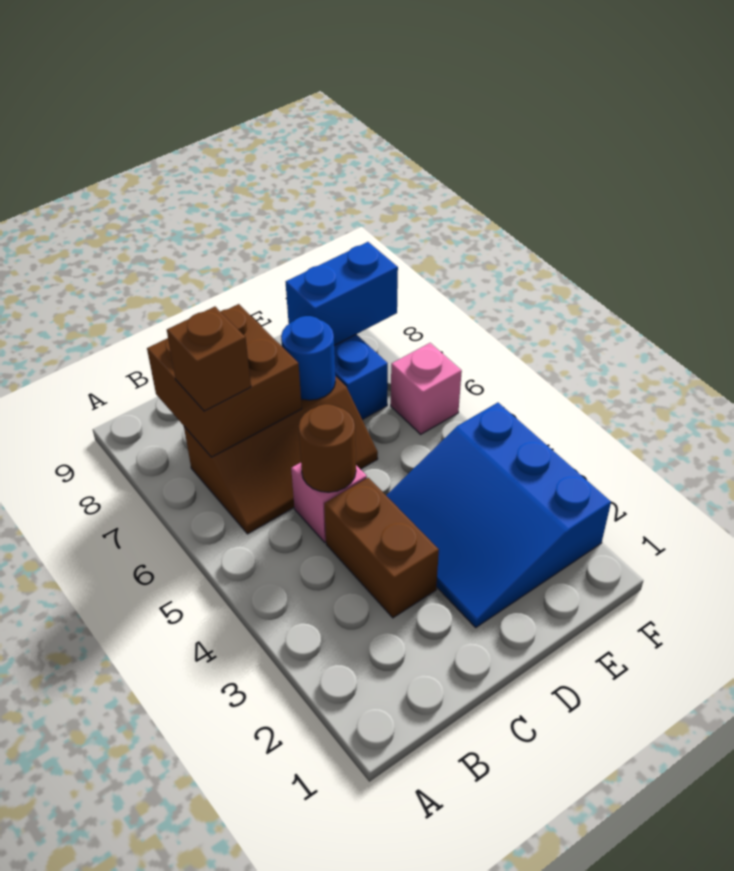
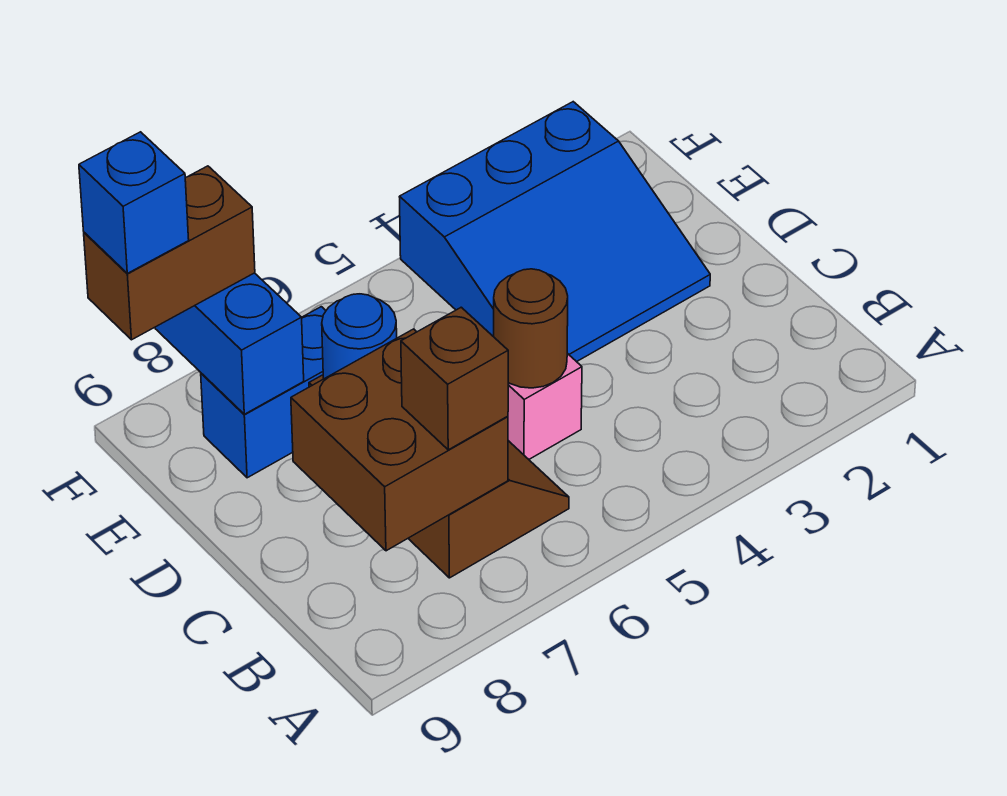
brown brick C3:C4 level 1 -> brown brick F8:F9 level 3
pink brick F6 level 1 -> none
none -> blue brick F9 level 4

